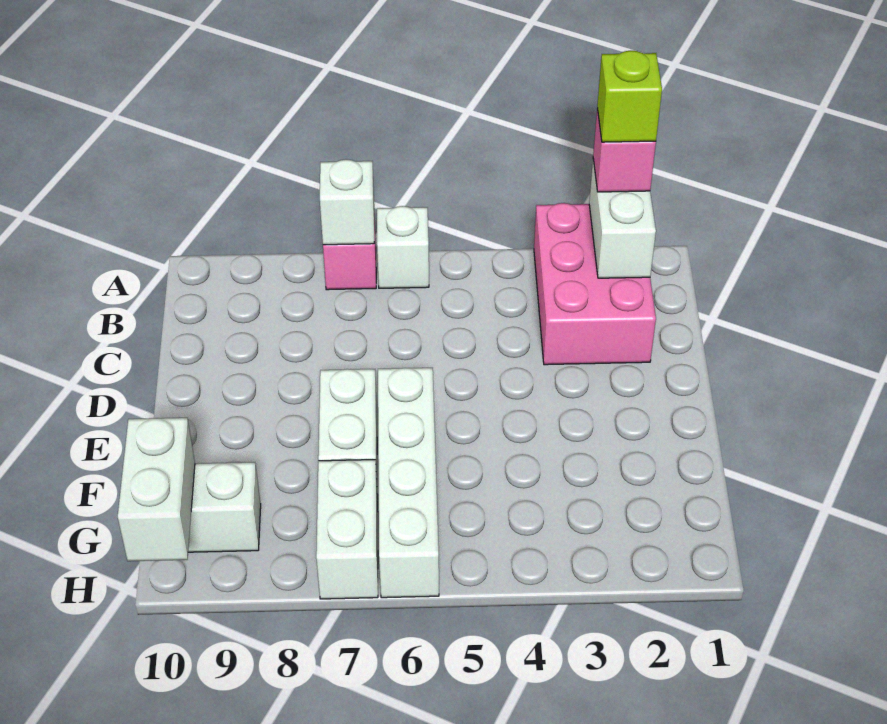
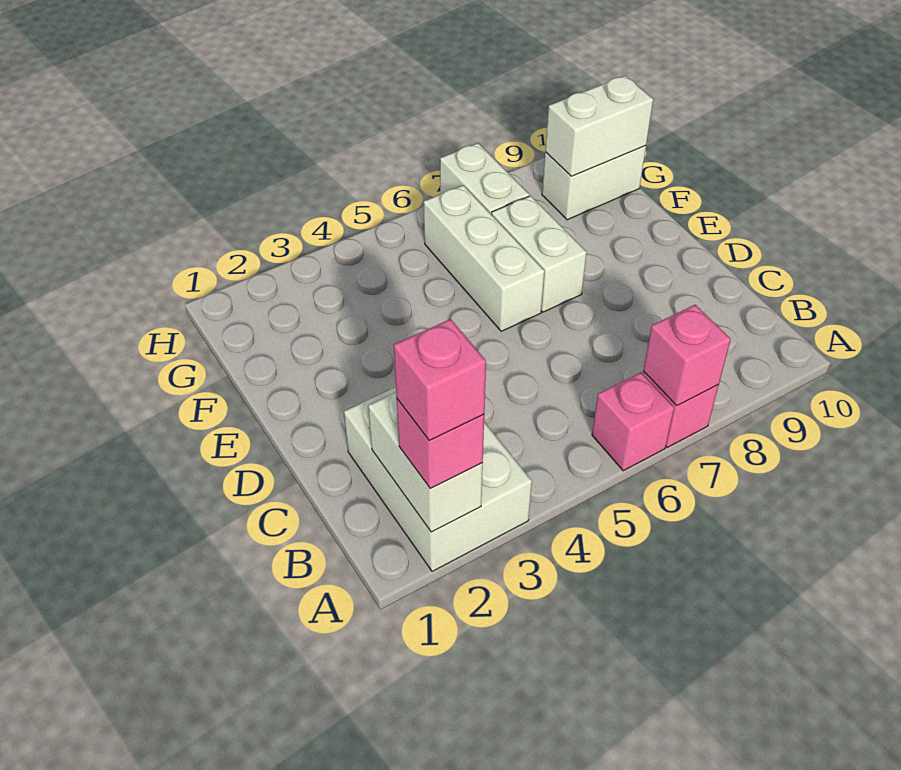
pink brick A2:C3 level 1 -> white brick A2:C3 level 1
lime brick A2 level 4 -> pink brick A2 level 4
white brick A6 level 1 -> pink brick A6 level 1
white brick A7 level 2 -> pink brick A7 level 2
white brick E6:H6 level 1 -> white brick E6:G6 level 1
white brick G10:H10 level 2 -> white brick G9:G10 level 2

